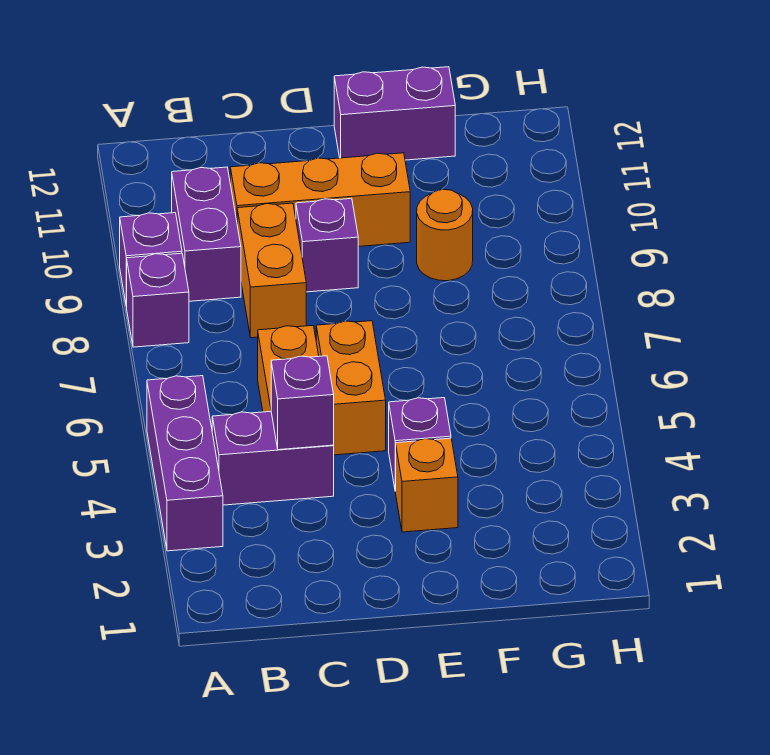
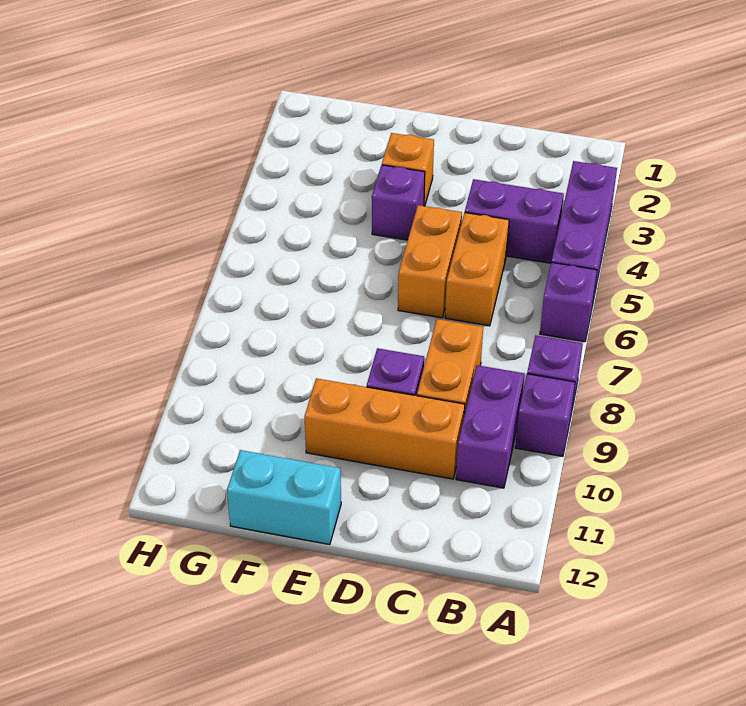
purple brick C4 level 2 -> purple brick A6 level 1
purple brick E12:F12 level 1 -> cyan brick E12:F12 level 1
orange round brick F9 level 1 -> none

